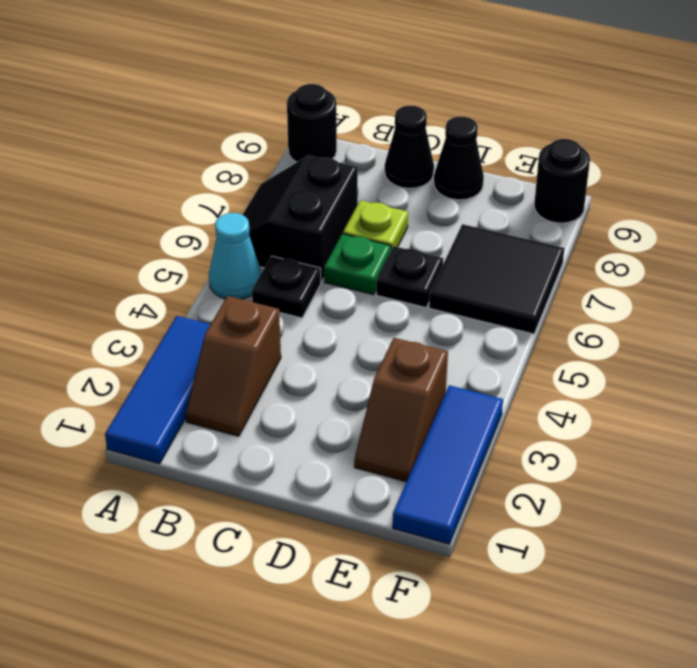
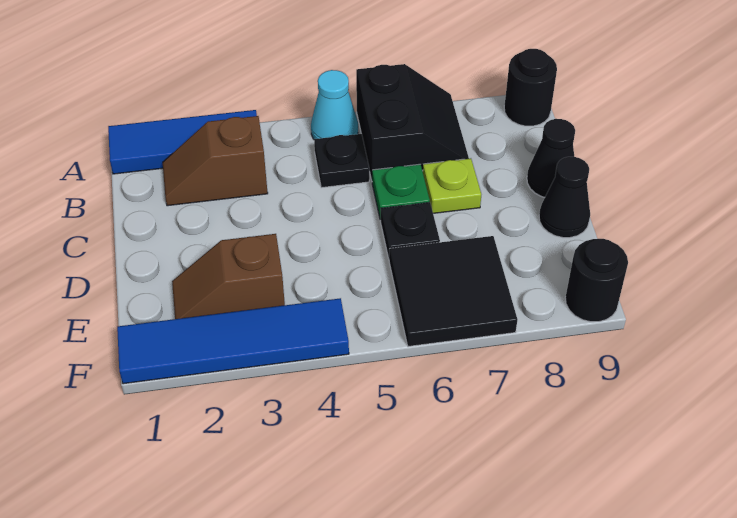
black slope A6:B7 level 1 top B -> black slope A6:B7 level 1 top 6
blue tile F1:F3 level 1 -> blue tile F1:F4 level 1

